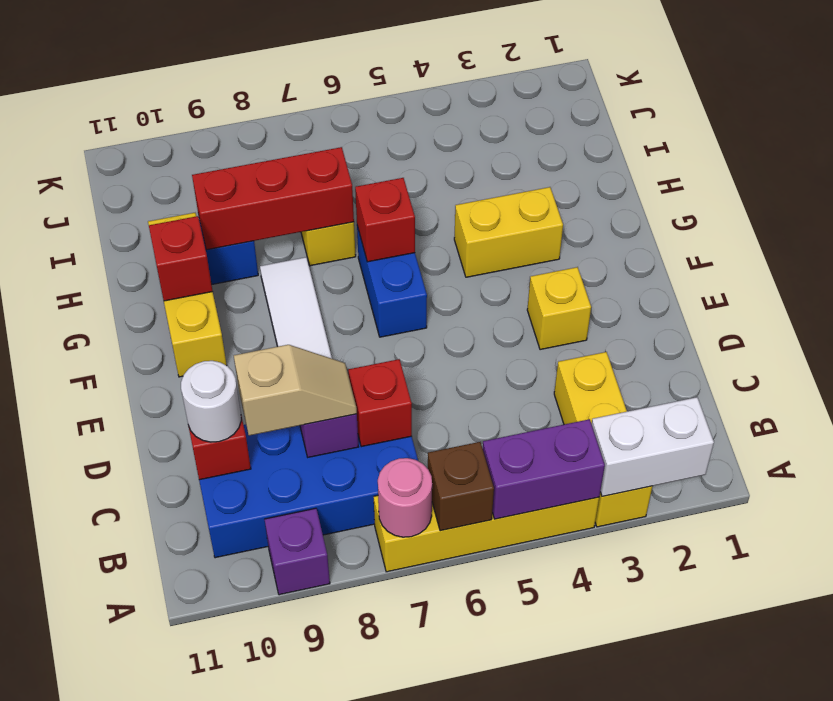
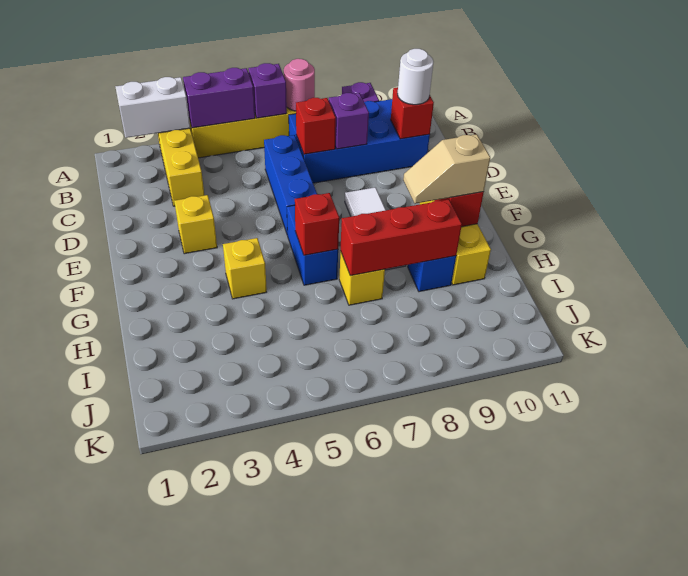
brown brick A6 level 2 -> purple brick A6 level 2
none -> blue brick C6:E6 level 1
tan slope C8:C9 level 3 top 9 -> tan slope G9:G10 level 3 top 10
yellow brick G3:G4 level 1 -> yellow brick G4 level 1

